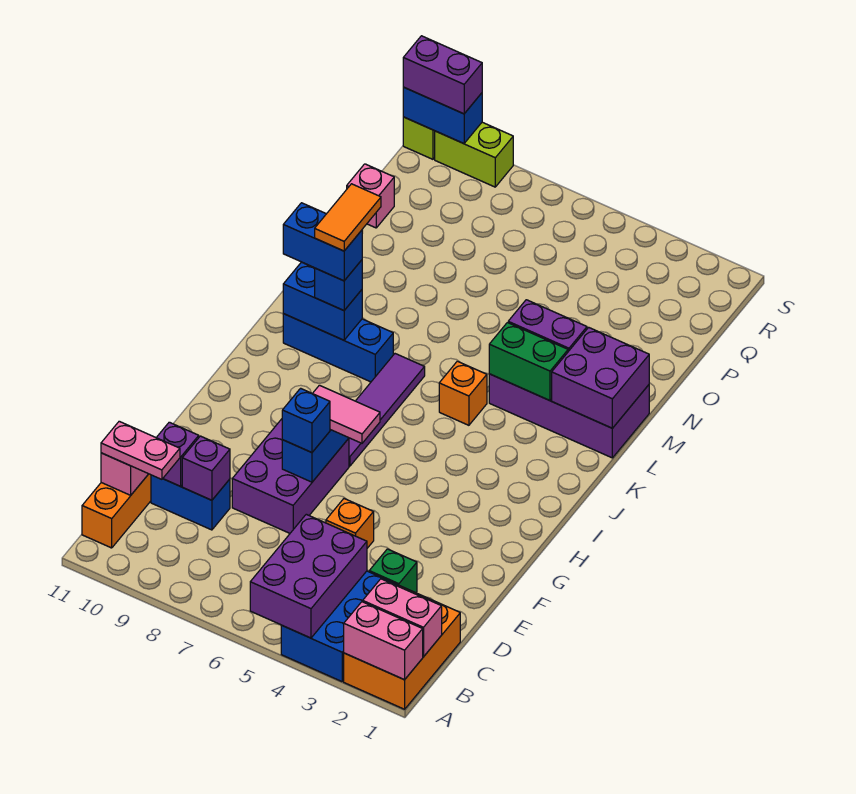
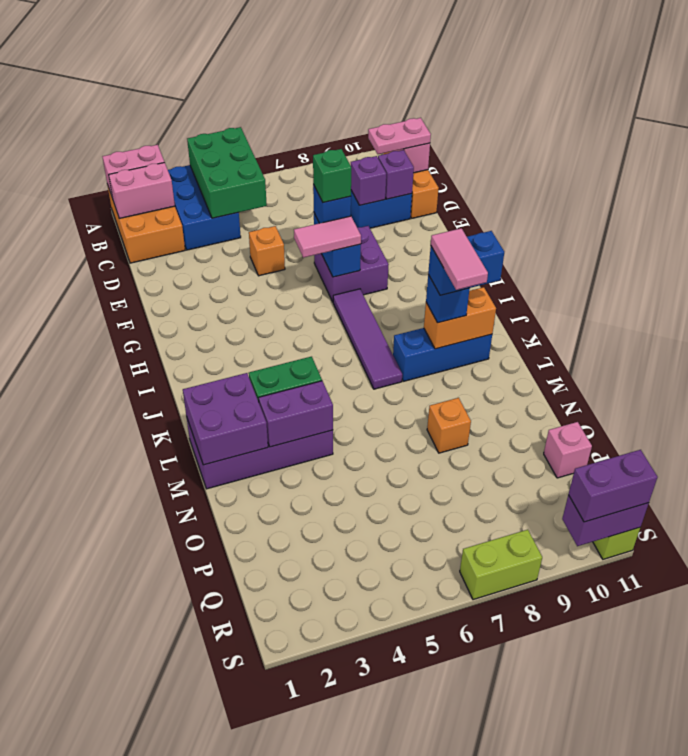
purple brick A4:C5 level 2 -> green brick A4:C5 level 2
green brick D3 level 1 -> green brick F7 level 4
purple brick E7:G8 level 1 -> purple brick F7:G8 level 1
orange brick K5 level 1 -> orange brick N8 level 1
blue brick K9:K10 level 2 -> orange brick K9:K10 level 2
orange tile K9:L9 level 5 -> pink tile K9:L9 level 5
lime brick S9:S10 level 1 -> lime brick S7:S8 level 1
blue brick S10:S11 level 2 -> purple brick S10:S11 level 2

